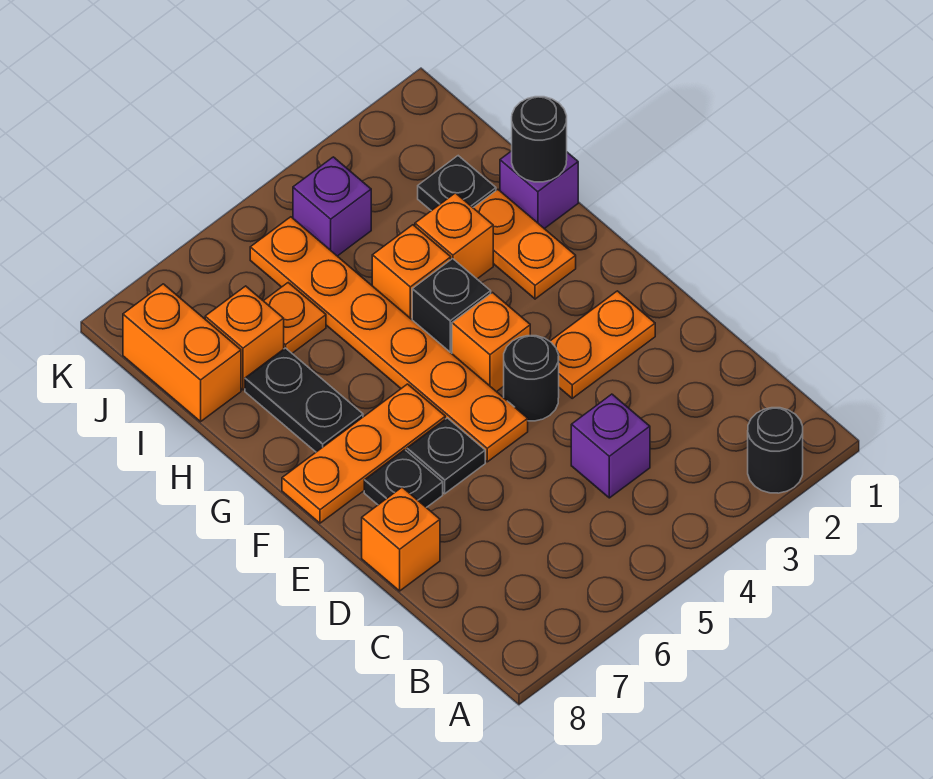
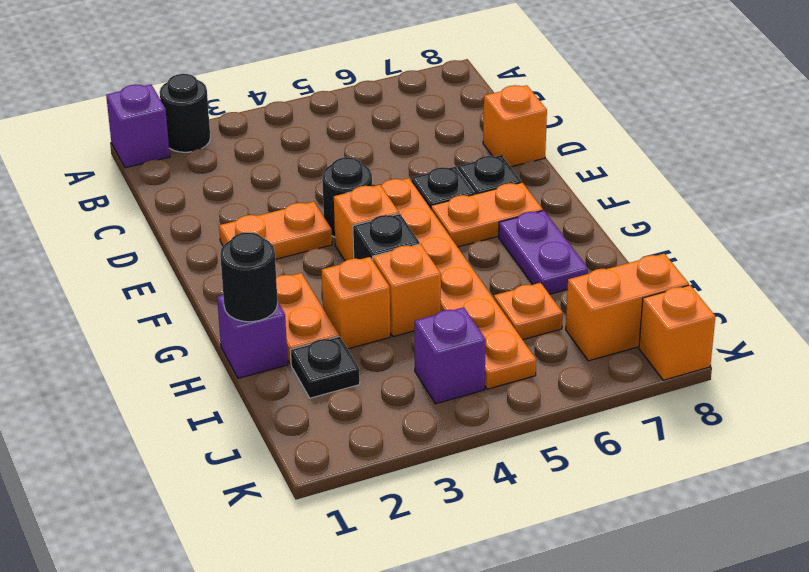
purple brick C4 level 1 -> purple brick A1 level 1
orange plate F6:F8 level 1 -> orange plate F6:F7 level 1
black plate G7:H7 level 1 -> purple plate G7:H7 level 1
orange brick I7 level 1 -> orange brick K8 level 1
orange brick I8:J8 level 1 -> orange brick J7:J8 level 1

